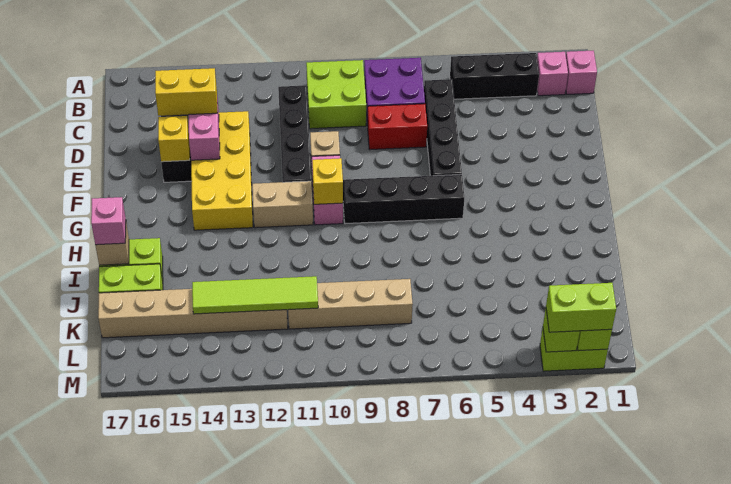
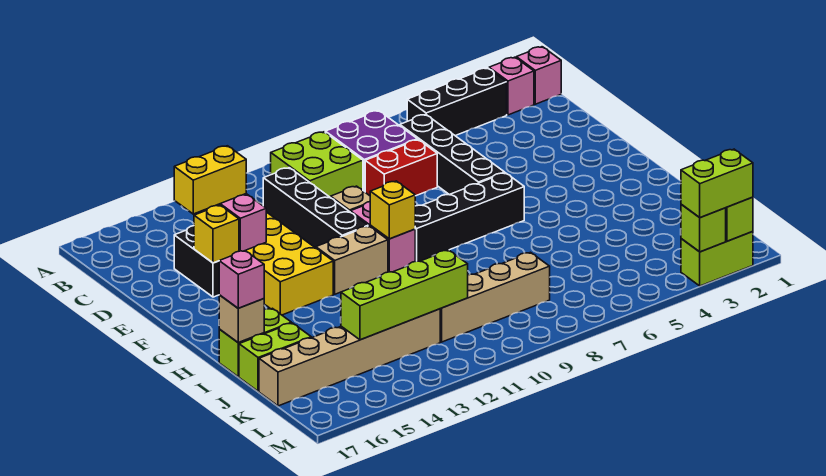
lime tile K11:K14 level 2 -> lime brick K11:K14 level 2

